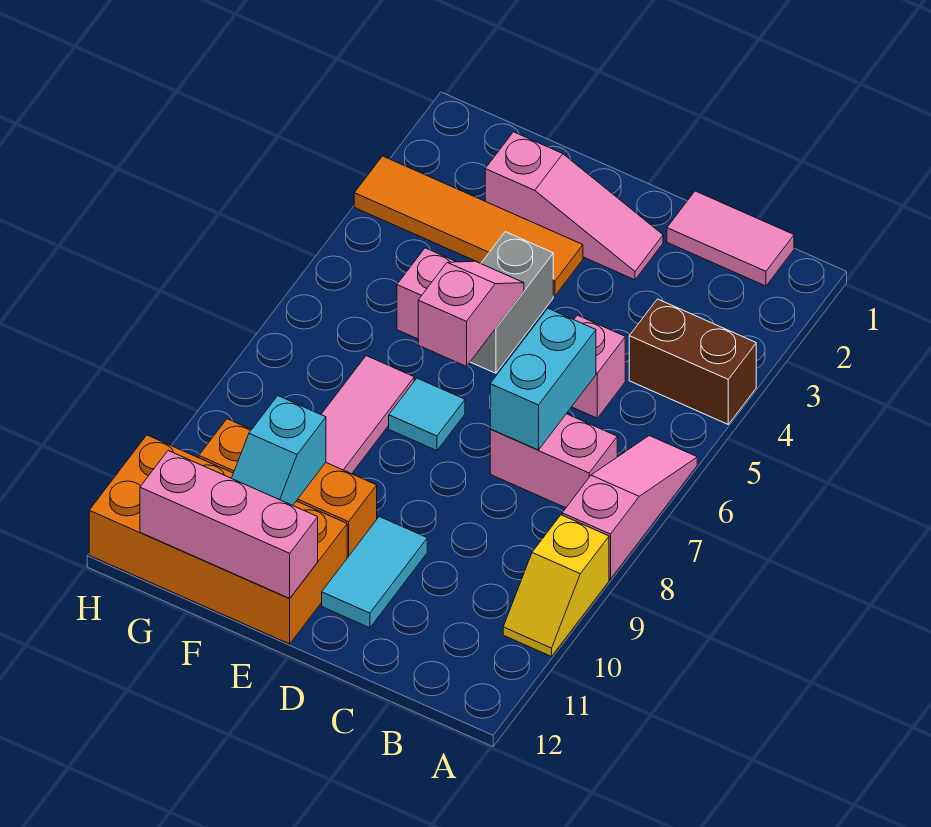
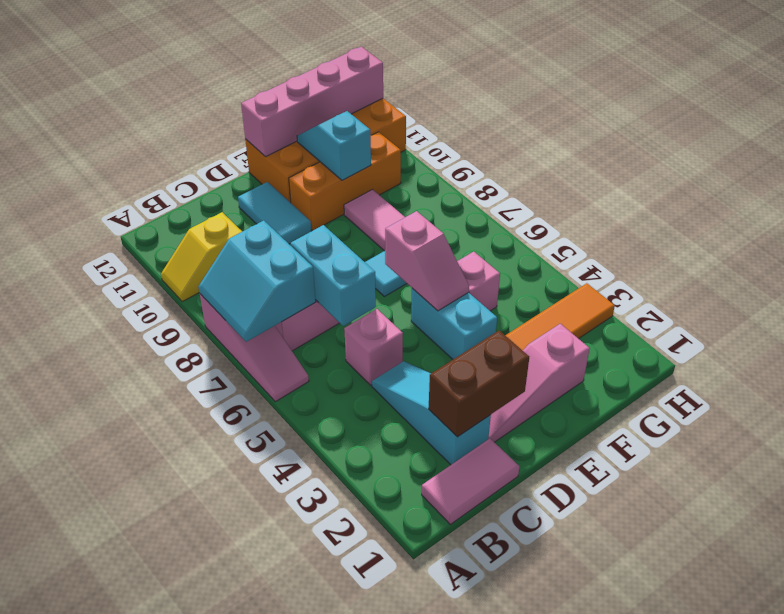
brown brick A4:B4 level 1 -> brown brick C2:D2 level 2
none -> cyan slope A7:B8 level 2 top B
yellow slope A9:A10 level 1 top 9 -> yellow slope A10:B10 level 1 top B
none -> cyan slope C2:C4 level 1 top 2
grey brick E4:E5 level 1 -> cyan brick E4:E5 level 1
pink brick E12:G12 level 2 -> pink brick E12:H12 level 2

